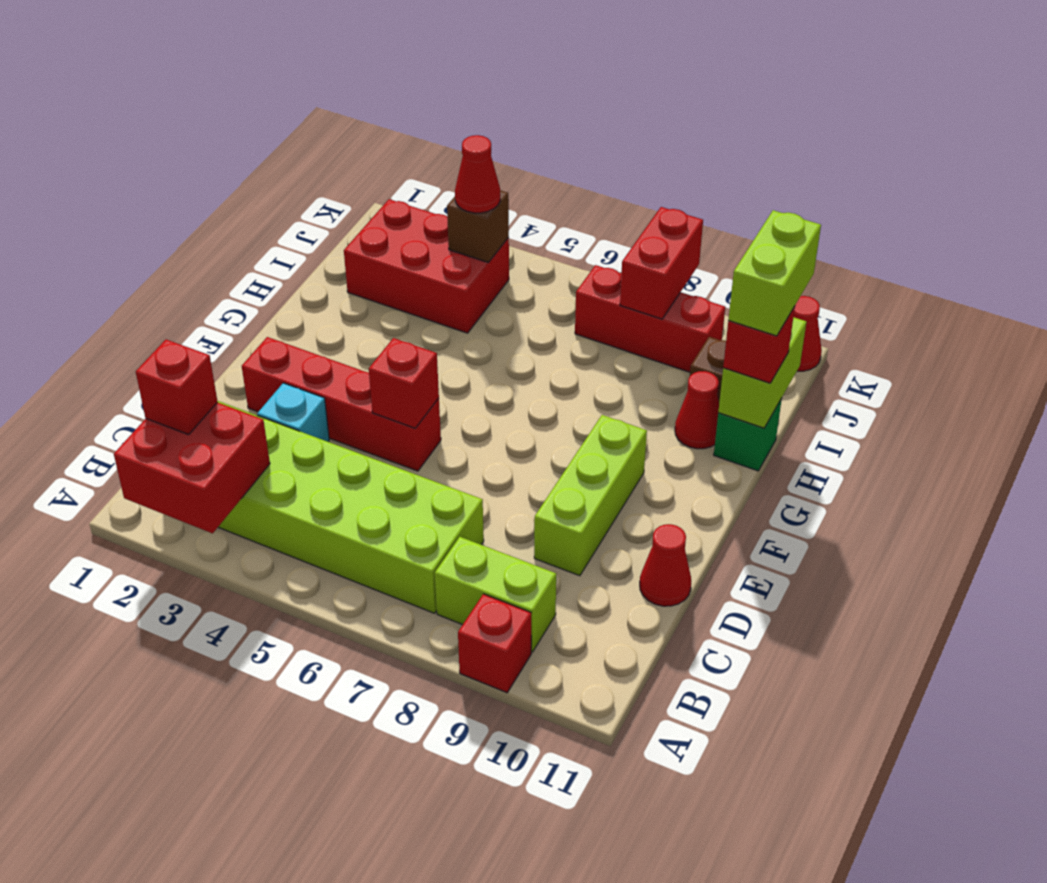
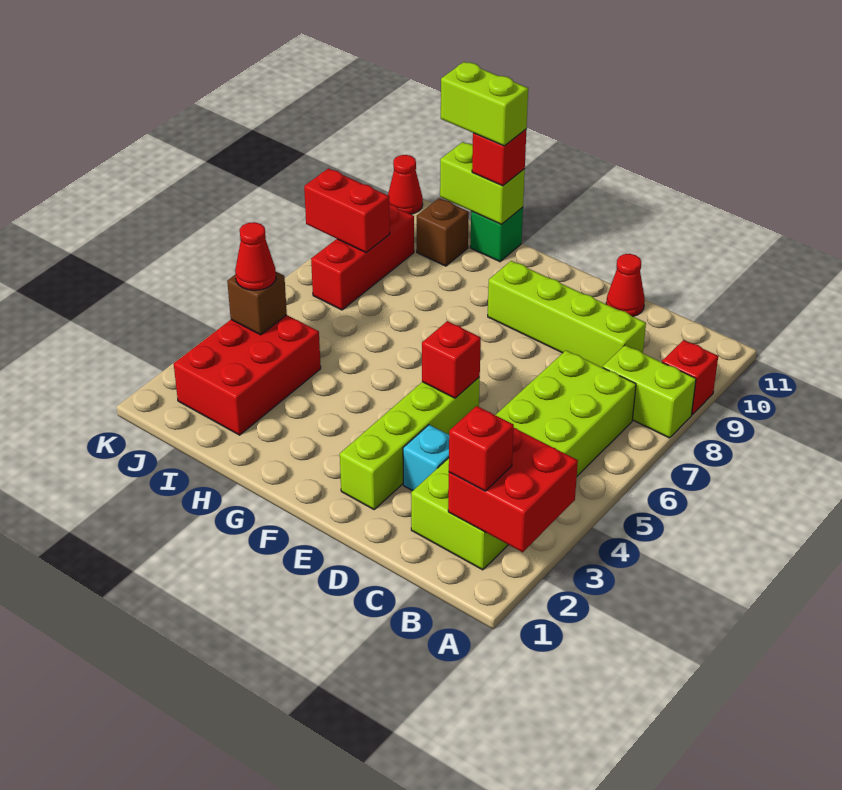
lime brick B8:B9 level 1 -> lime brick A8:B8 level 1
lime brick D9:F9 level 1 -> lime brick C9:F9 level 1
red brick E2:E5 level 1 -> lime brick E2:E5 level 1
red cone H10 level 1 -> none

